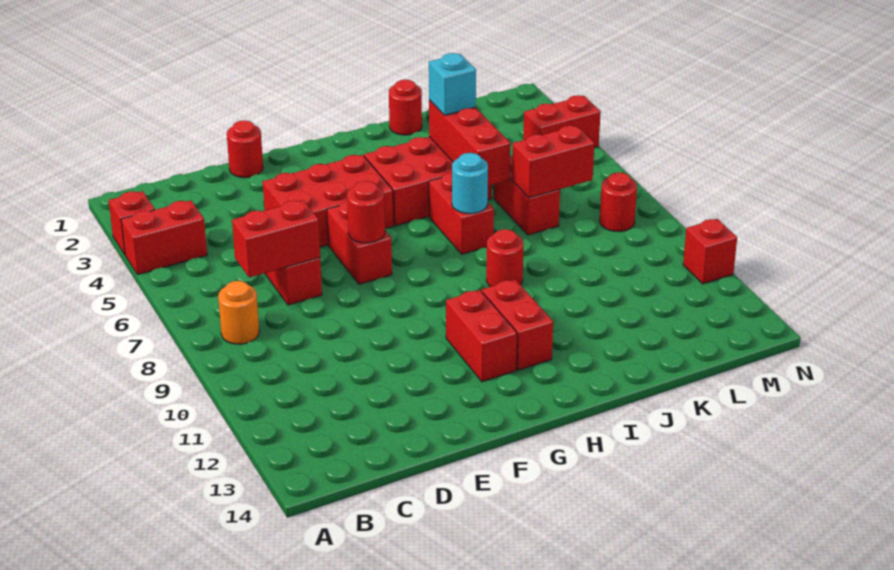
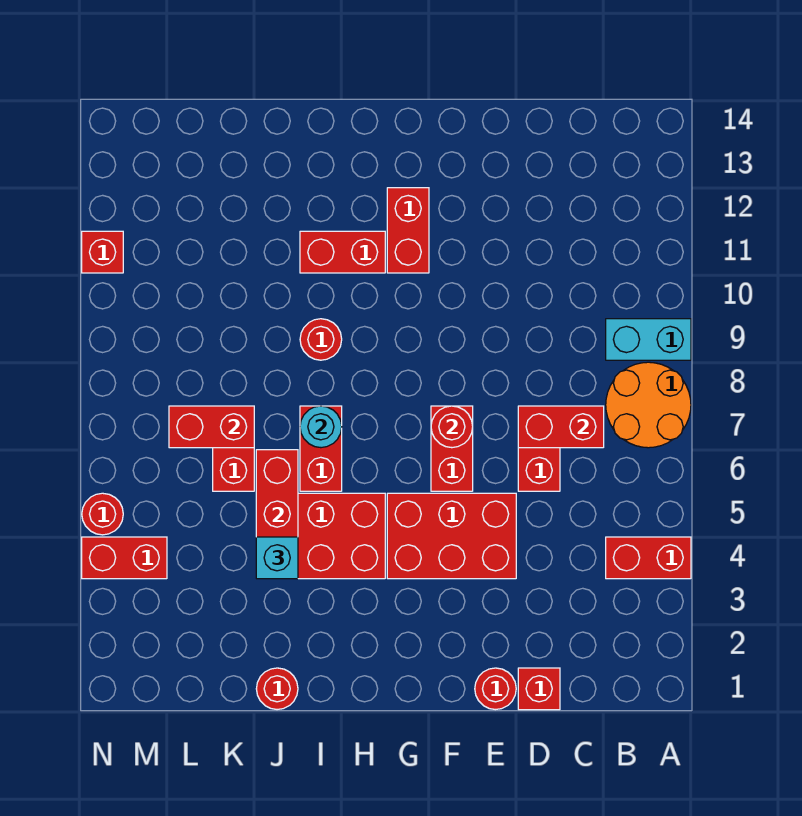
red brick A3 level 1 -> red brick D1 level 1
none -> cyan brick A9:B9 level 1
orange round brick B8 level 1 -> orange round brick A7:B8 level 1
red brick H11:H12 level 1 -> red brick H11:I11 level 1
red round brick M8 level 1 -> red round brick N5 level 1

